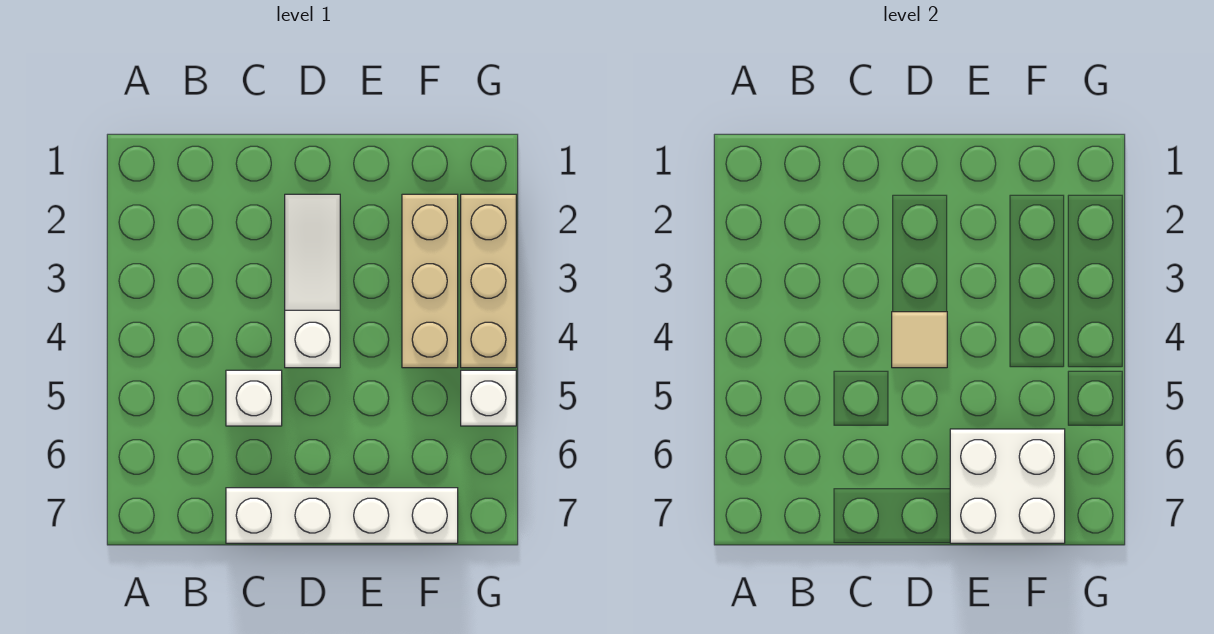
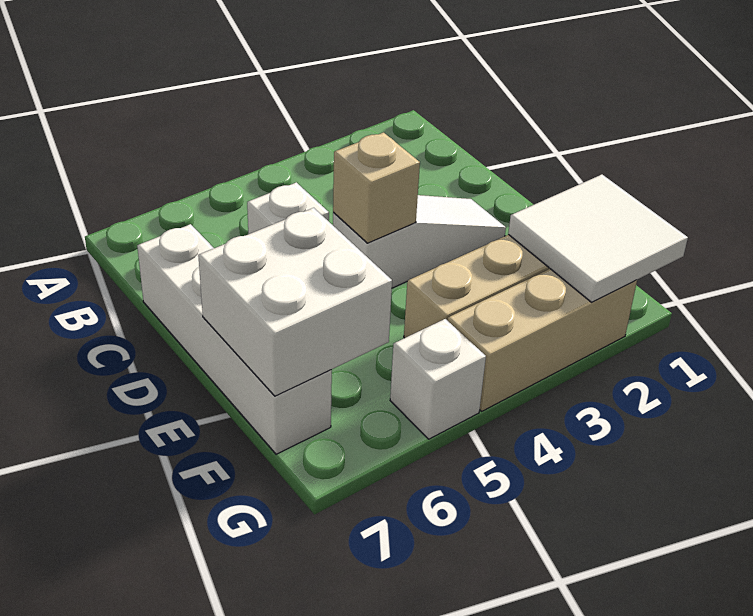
tan tile D4 level 2 -> tan brick D4 level 2
none -> white tile F1:G2 level 2

